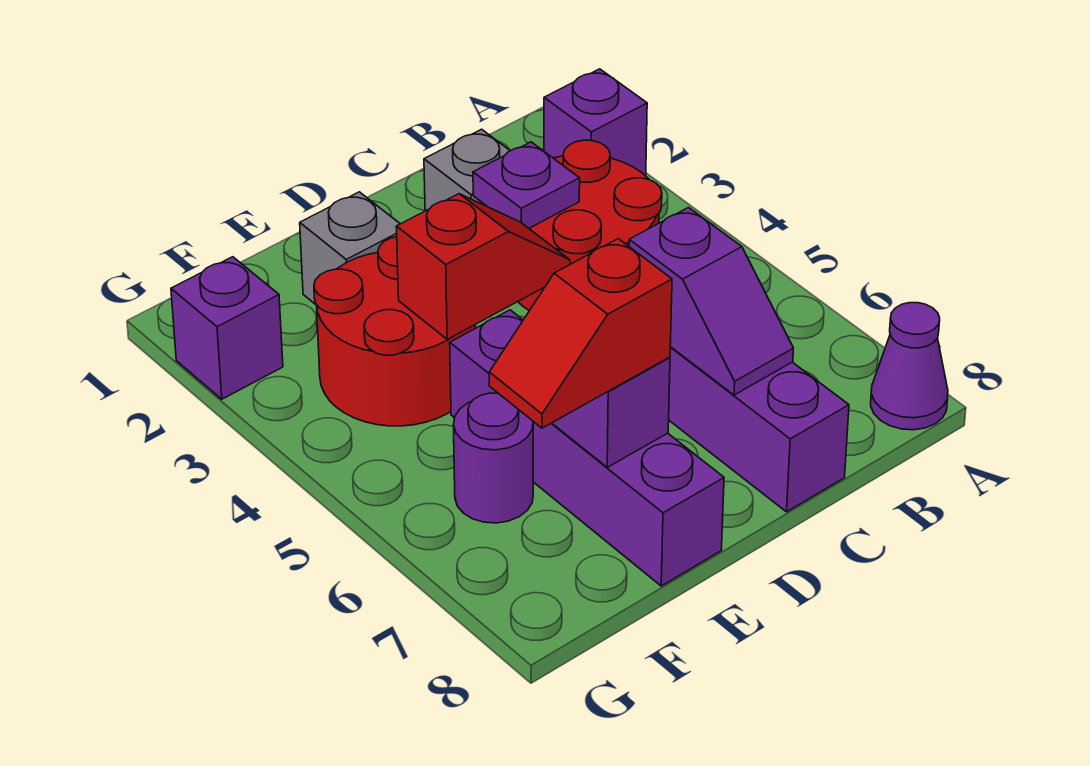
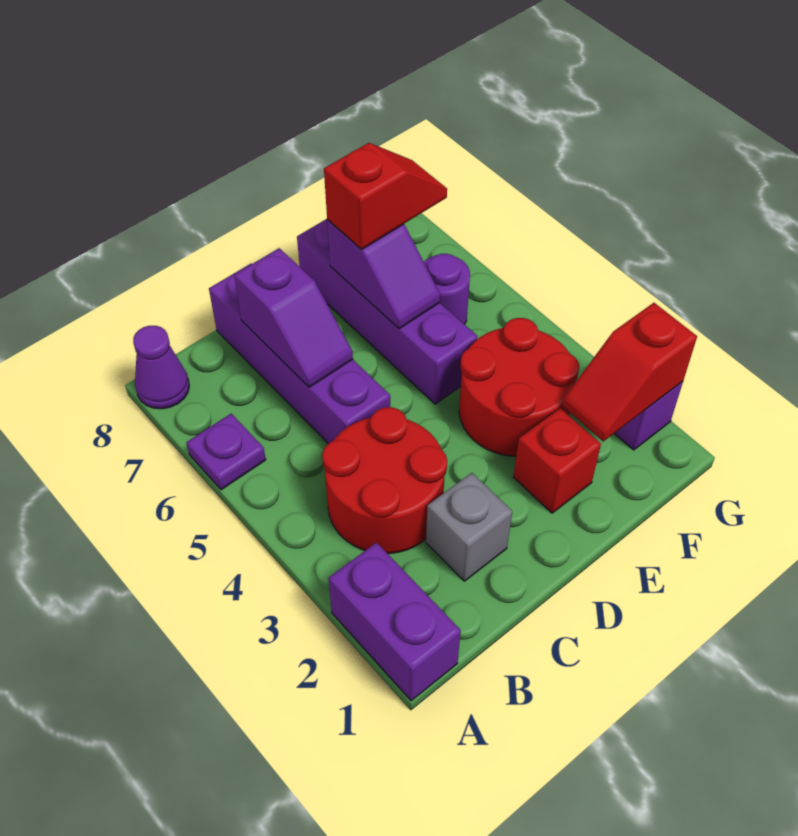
purple brick A2 level 1 -> purple brick A1:A2 level 1
purple plate C3 level 2 -> purple plate A6 level 1
purple slope C6:C7 level 2 top 6 -> purple slope C6:C7 level 2 top 7
red slope D4:E4 level 2 top E -> red slope F2:G2 level 2 top G
grey brick E2 level 1 -> red brick E2 level 1

